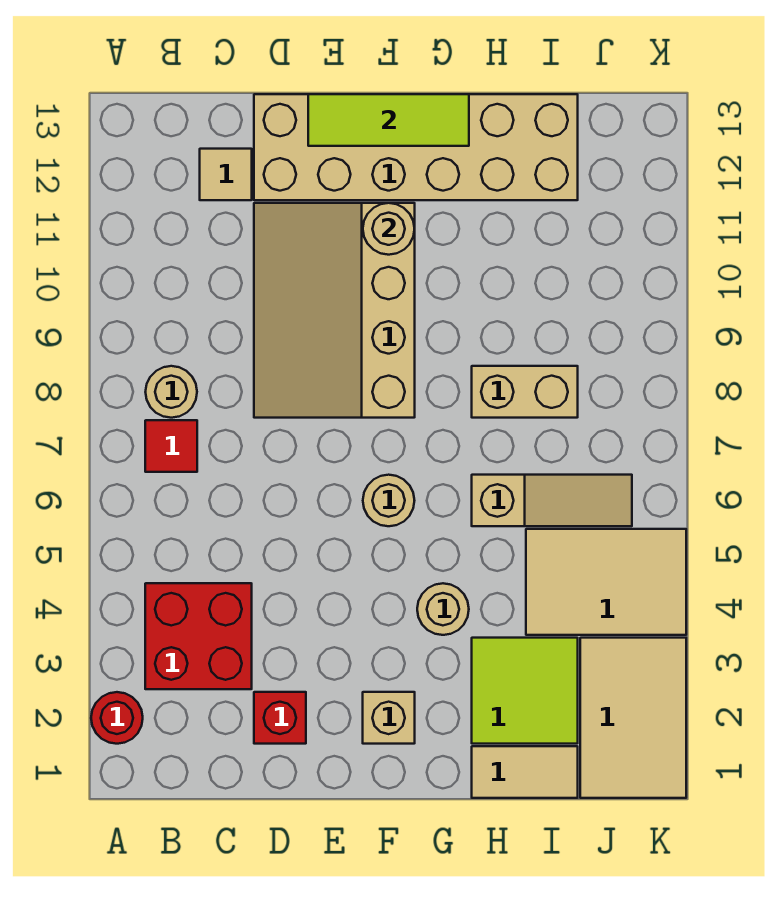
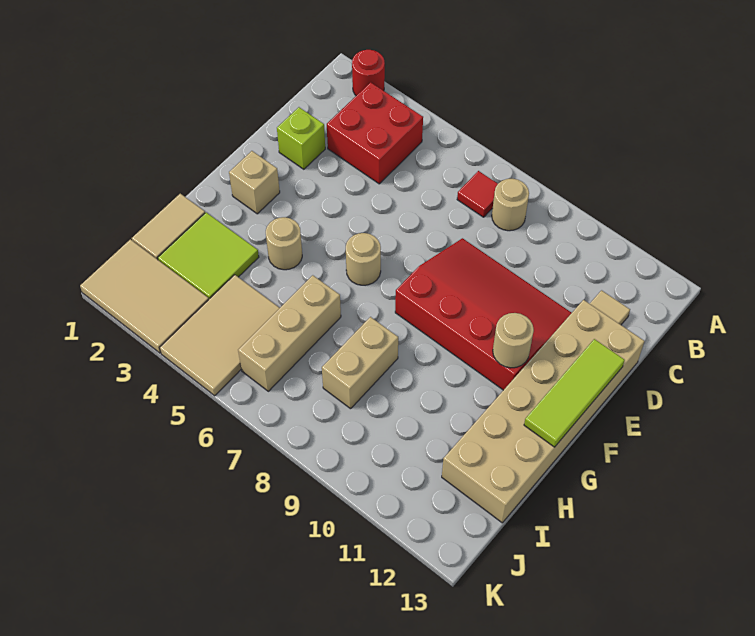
red brick D2 level 1 -> lime brick D2 level 1
tan slope D8:F11 level 1 top F -> red slope D8:F11 level 1 top F
tan slope H6:J6 level 1 top H -> tan brick H6:J6 level 1

